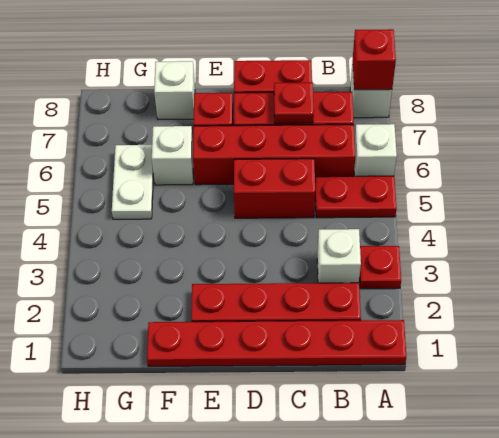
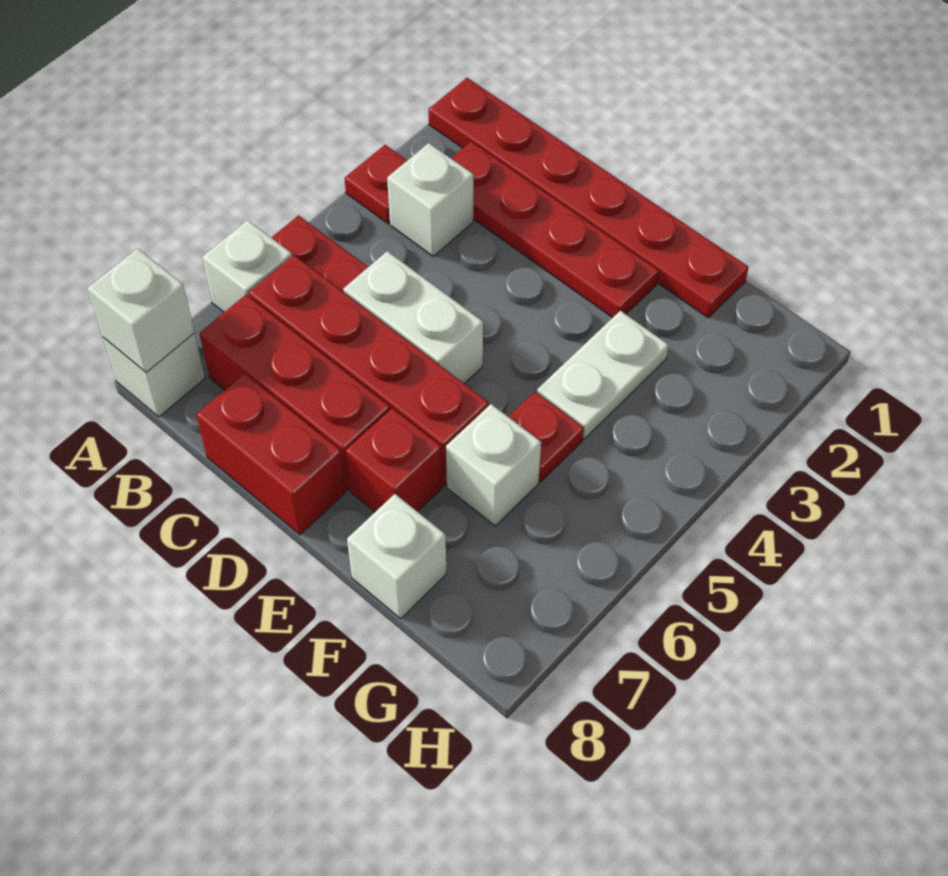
red brick A8 level 2 -> white brick A8 level 2
red brick C5:D5 level 1 -> white brick C5:D5 level 1
red plate C7 level 2 -> red plate F5 level 1
white plate G5:G6 level 1 -> white plate F3:F4 level 1

